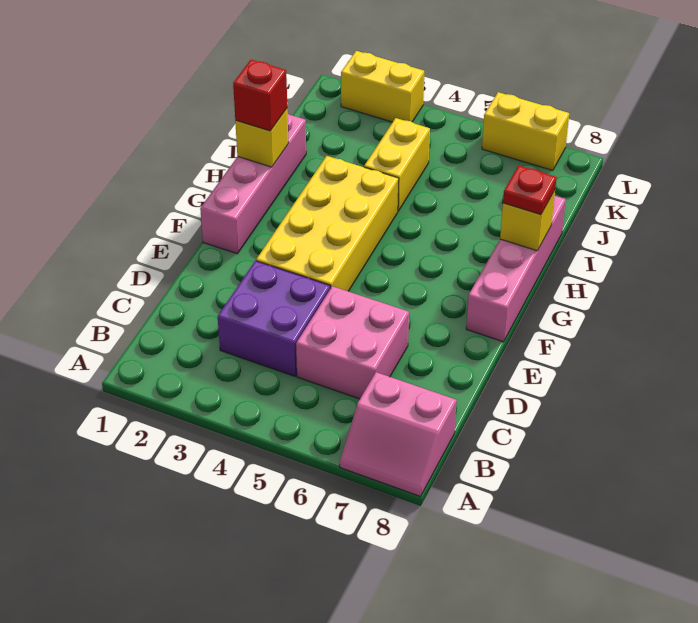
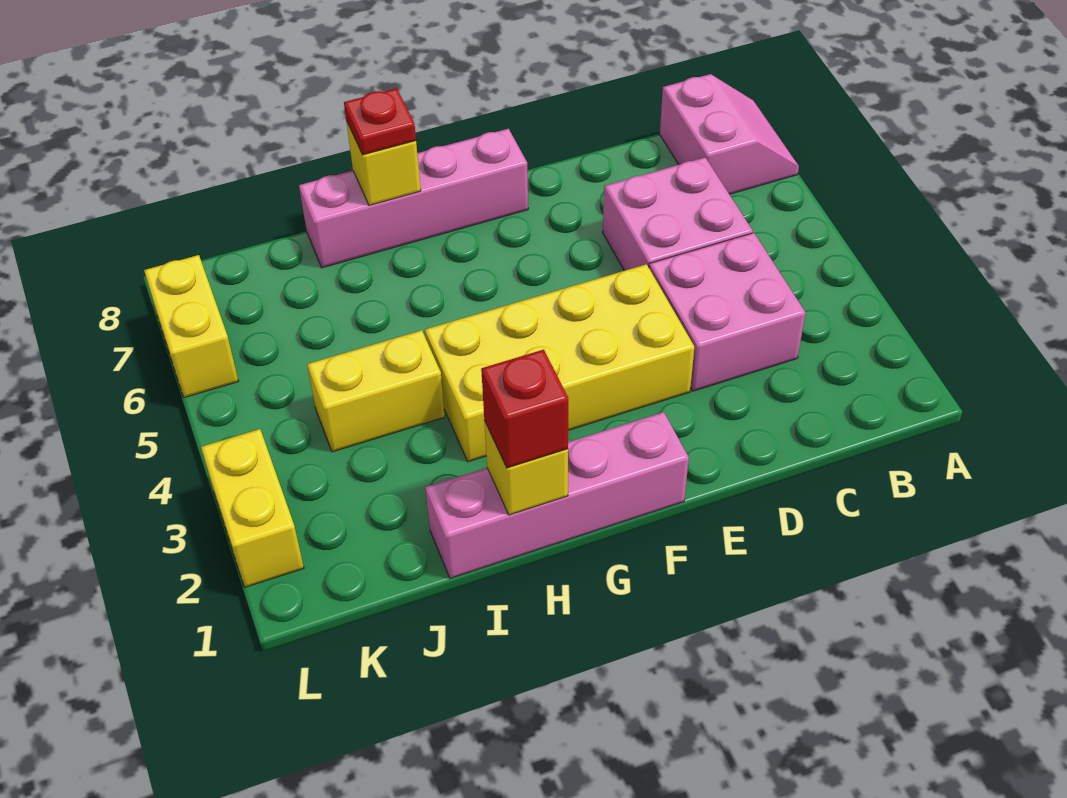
purple brick C3:D4 level 1 -> pink brick C3:D4 level 1

